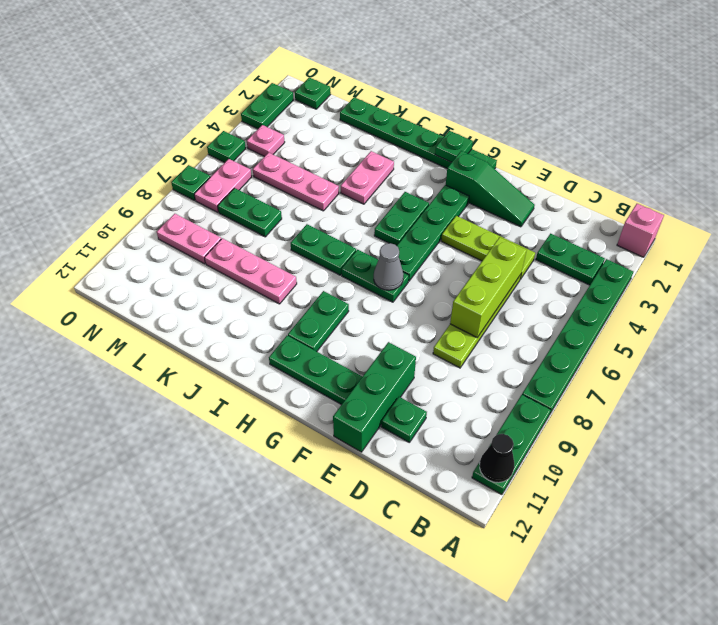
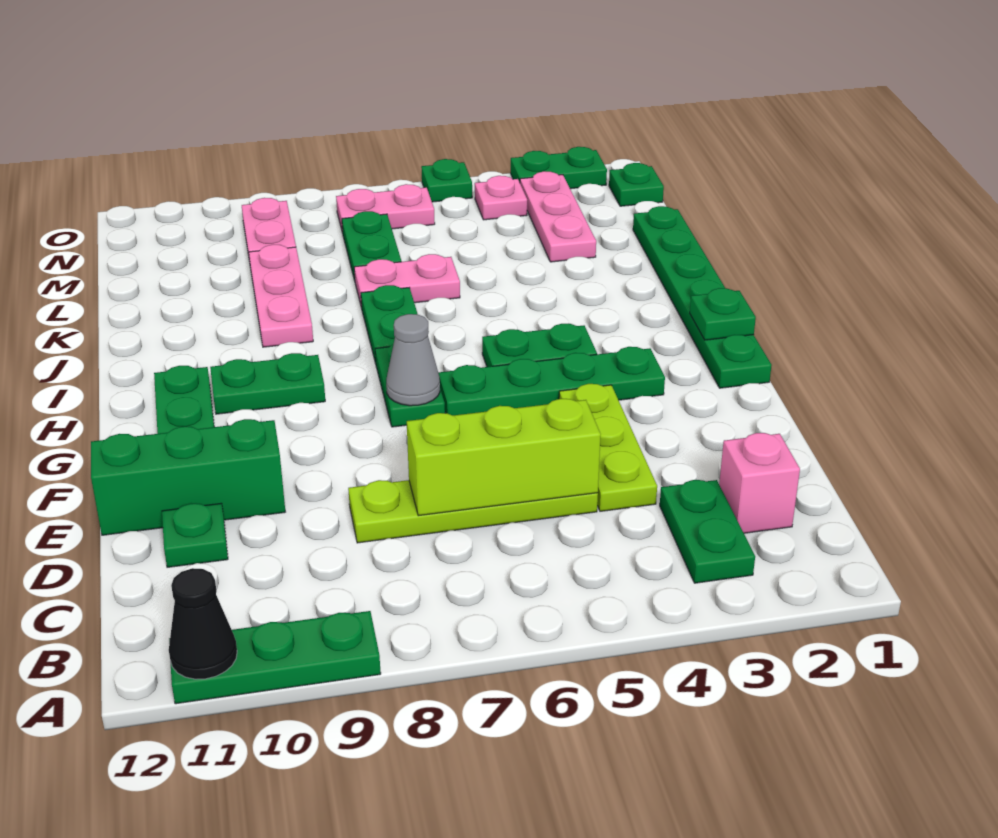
pink brick A1 level 1 -> pink brick C2 level 1
green plate A3:A8 level 1 -> none
green slope E2:G2 level 1 top G -> none
pink plate J3:J4 level 1 -> pink plate K6:K7 level 1
pink plate K5:M5 level 1 -> pink plate L3:N3 level 1
green plate O7 level 1 -> none

